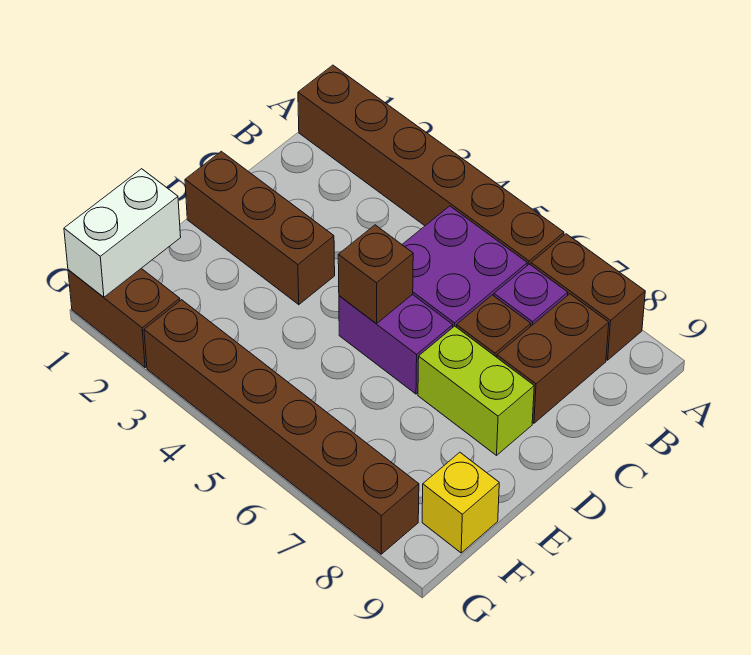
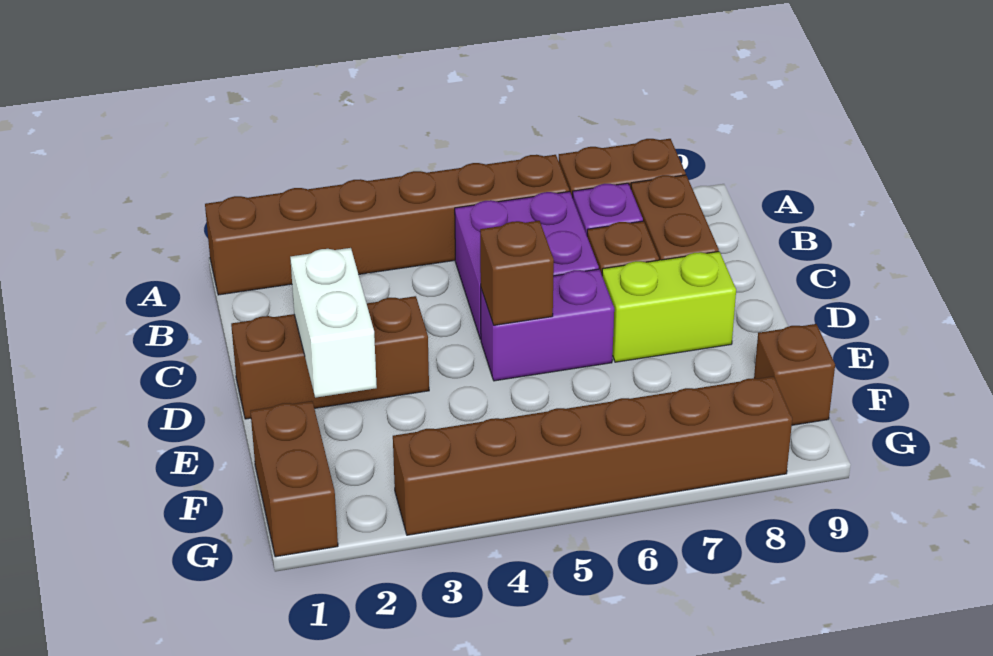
white brick F1:G1 level 2 -> white brick D2:E2 level 2
yellow brick F9 level 1 -> brown brick F9 level 1
brown brick G1:G2 level 1 -> brown brick F1:G1 level 1

